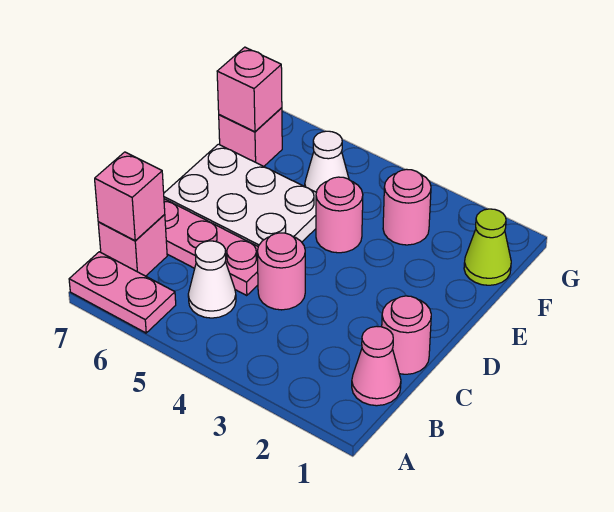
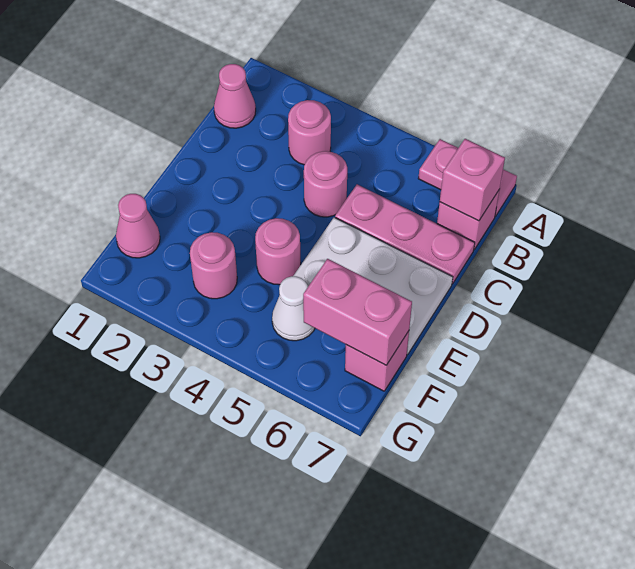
white cone B5 level 1 -> none
pink round brick C1 level 1 -> pink round brick B3 level 1
lime cone F1 level 1 -> pink cone F1 level 1
pink brick F7 level 2 -> pink brick F6:F7 level 2

